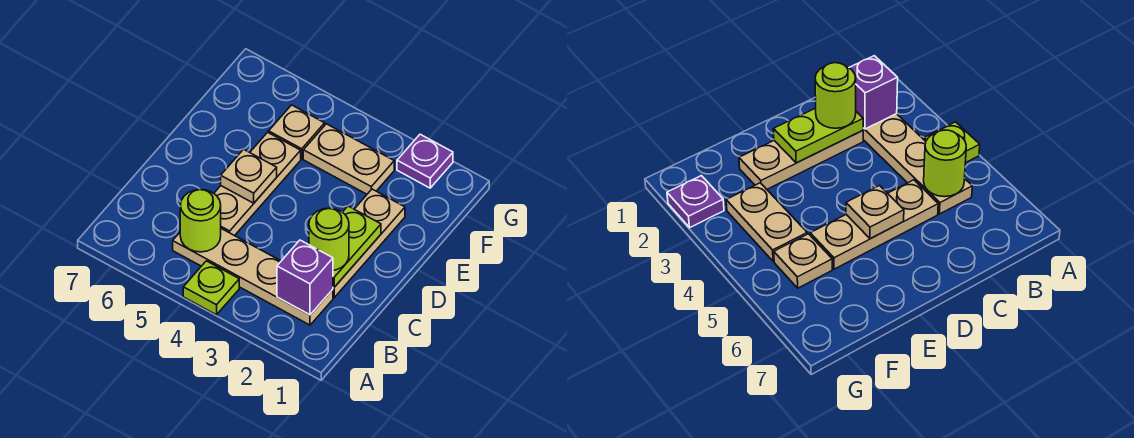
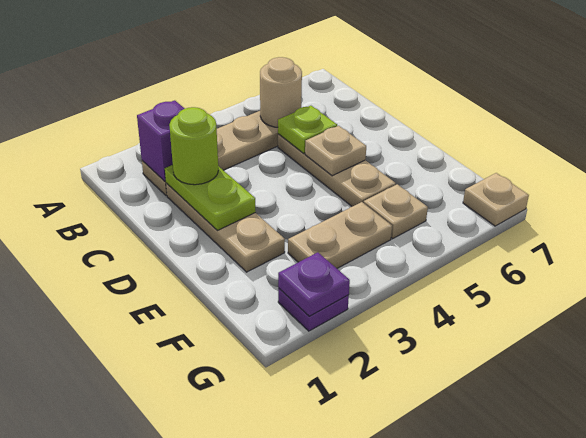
lime plate A4 level 1 -> lime plate C5 level 2
lime round brick B5 level 2 -> tan round brick B5 level 2
none -> purple plate G2 level 2
none -> tan plate G7 level 1

